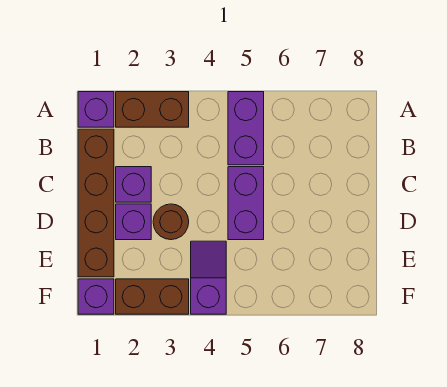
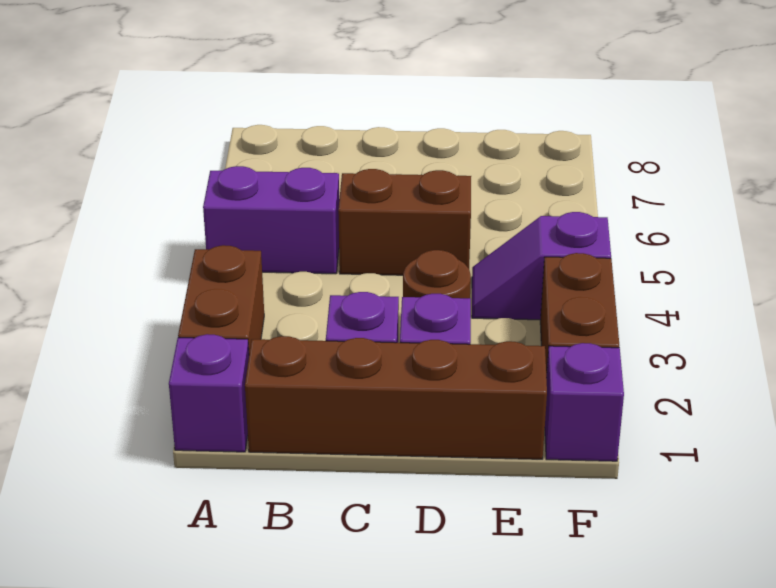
purple brick C5:D5 level 1 -> brown brick C5:D5 level 1

